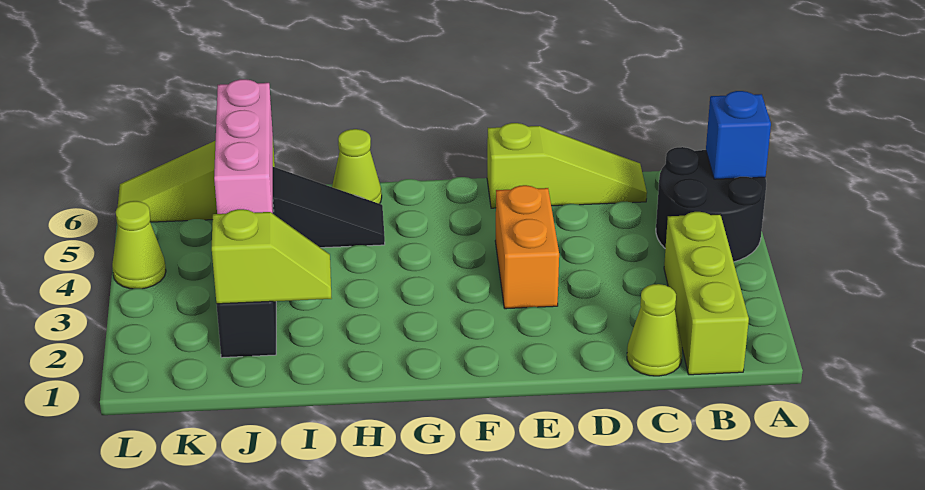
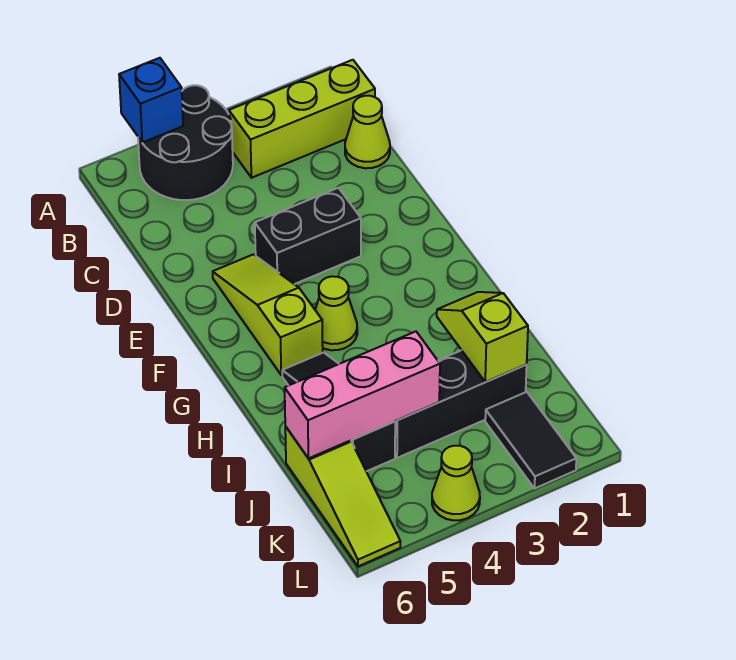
lime slope C6:E6 level 1 top E -> lime slope E5:G5 level 1 top G
orange brick E3:E4 level 1 -> black brick E3:E4 level 1
lime cone H6 level 1 -> lime cone G4 level 1
none -> black tile K2:L2 level 1

